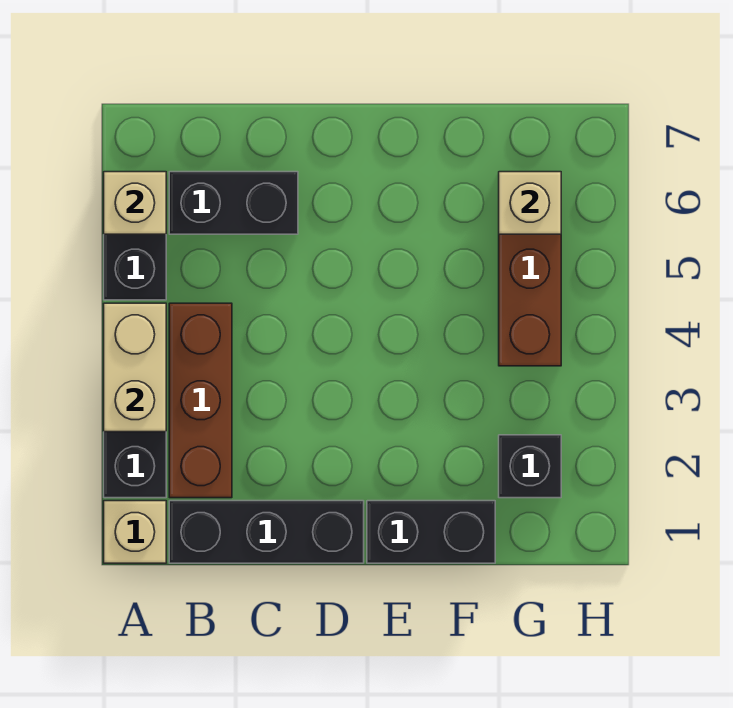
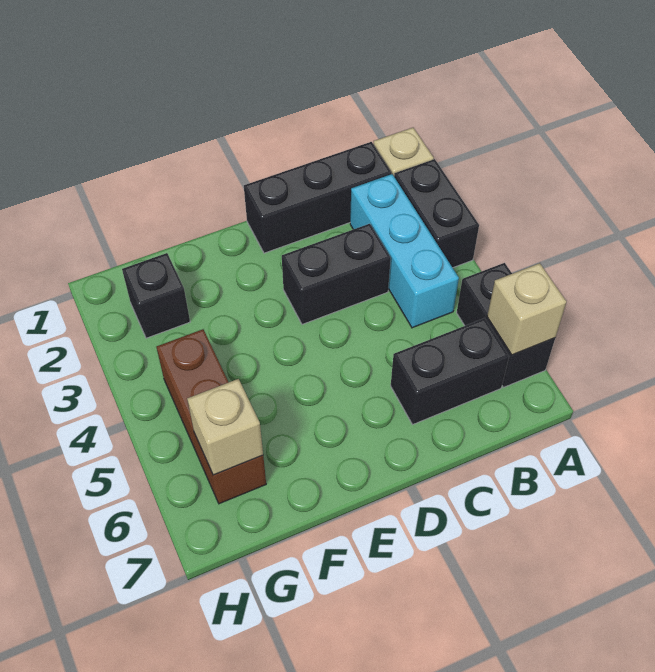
tan brick A3:A4 level 2 -> none
brown brick B2:B4 level 1 -> cyan brick B2:B4 level 1
black brick E1:F1 level 1 -> black brick C3:D3 level 1

